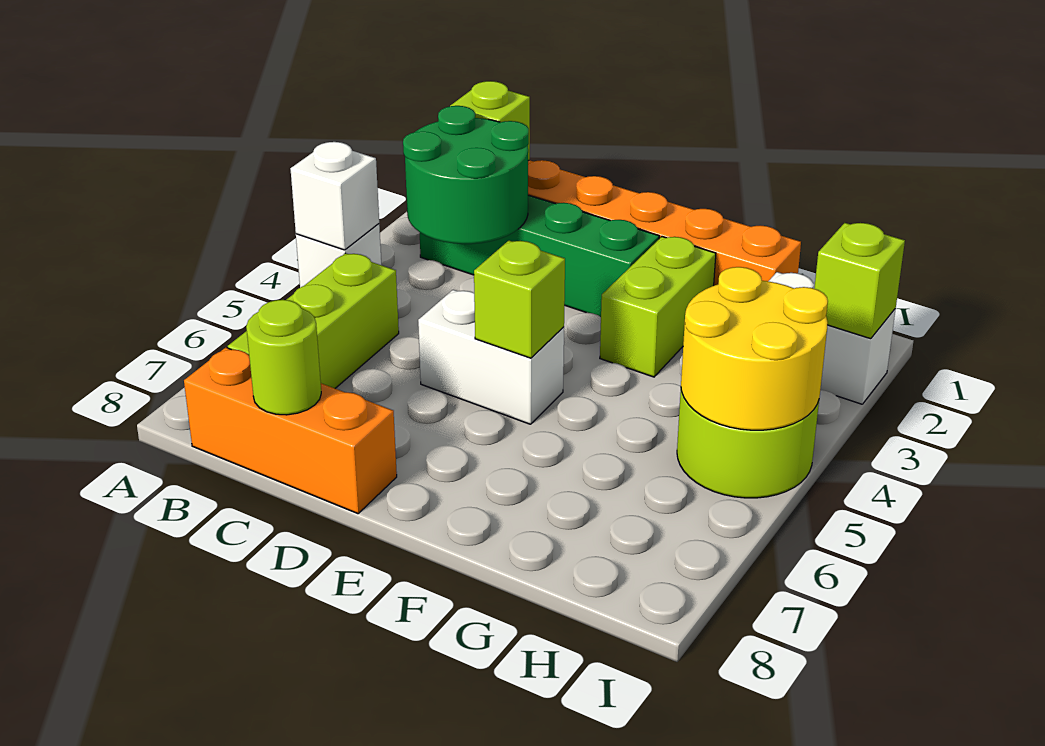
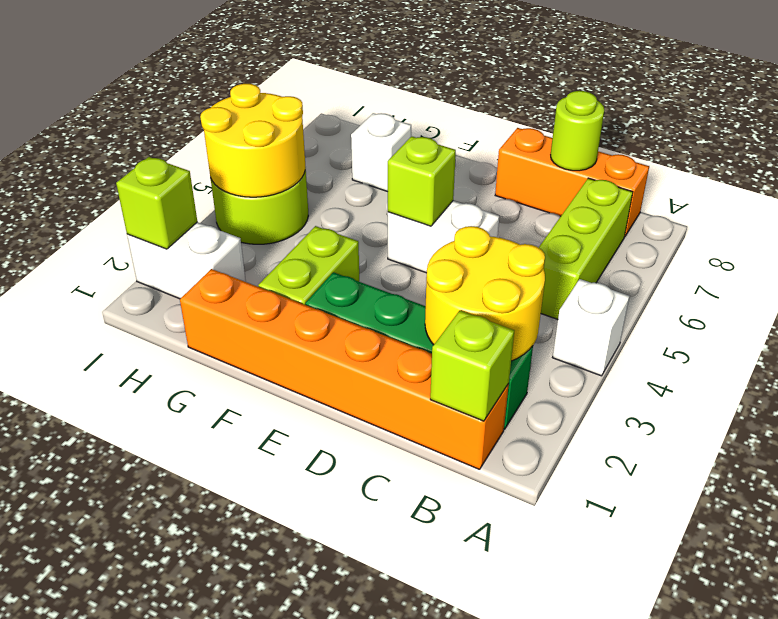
white brick A4 level 2 -> white brick G7 level 1
green round brick B2:C3 level 2 -> yellow round brick B2:C3 level 2

